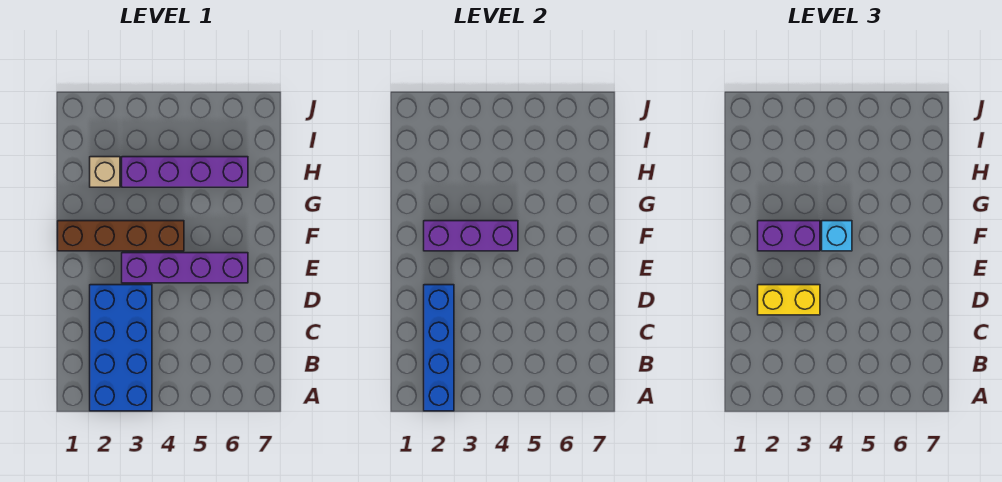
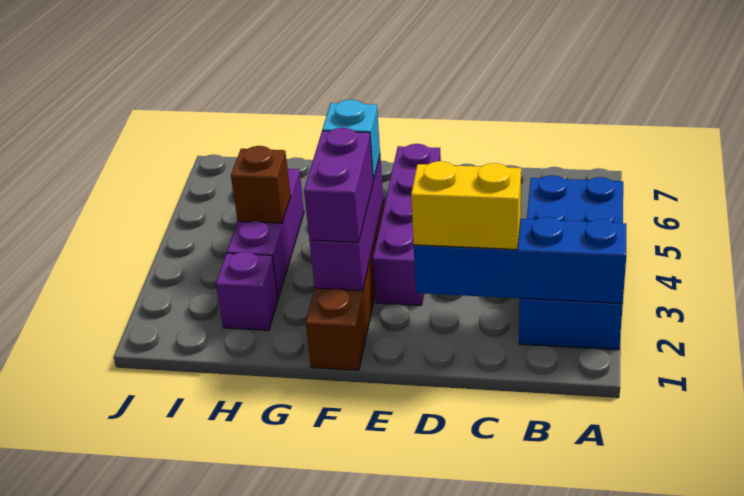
blue brick A2:D3 level 1 -> blue brick A2:B5 level 1
yellow brick D2:D3 level 3 -> yellow brick C2:D2 level 3
tan brick H2 level 1 -> purple brick H2 level 1
purple brick H3:H6 level 1 -> purple brick H3:H5 level 1
none -> brown brick H4 level 2

